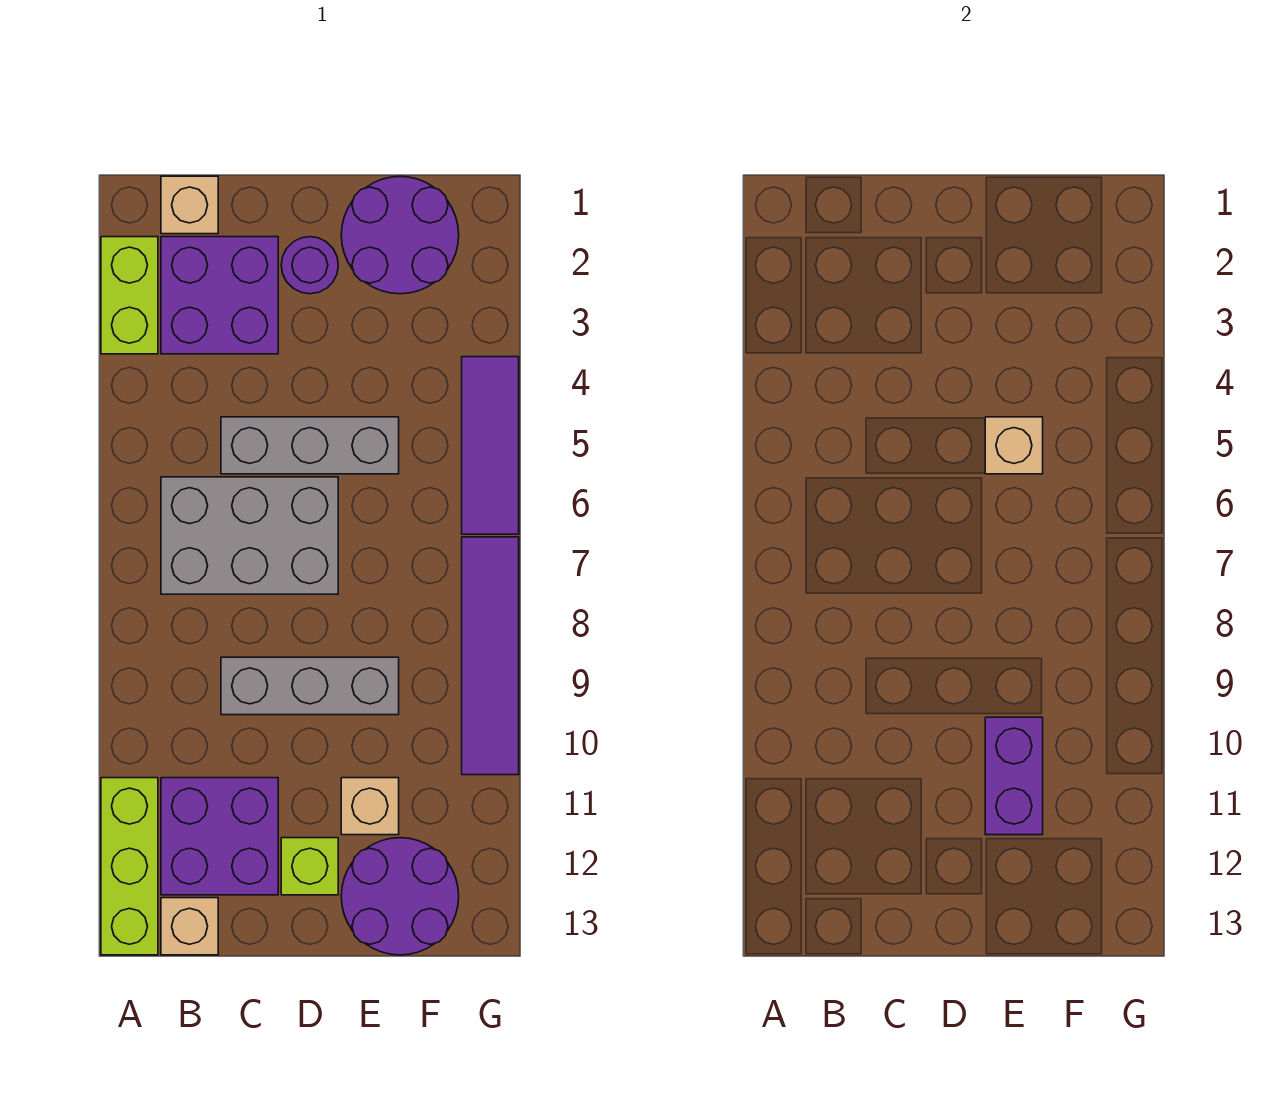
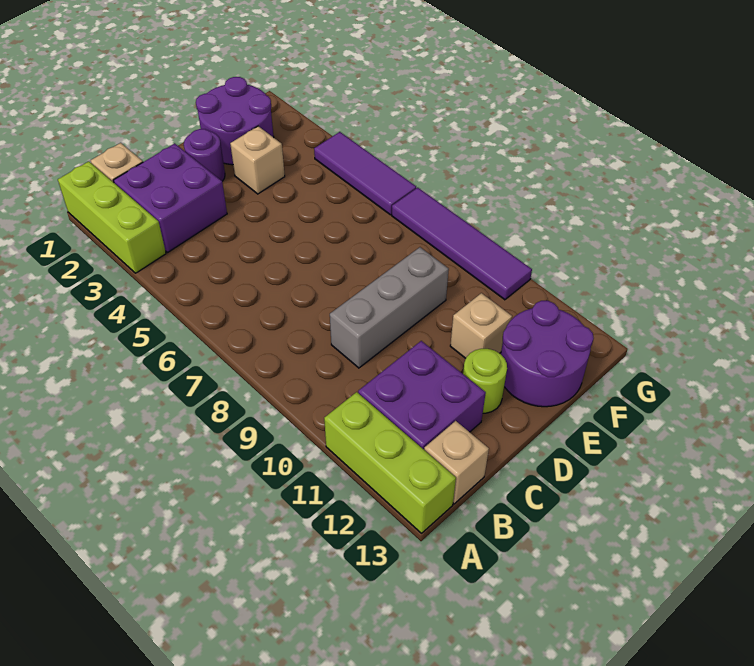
lime brick A2:A3 level 1 -> lime brick A1:A3 level 1
grey brick B6:D7 level 1 -> none
grey brick C5:E5 level 1 -> none
lime brick D12 level 1 -> lime round brick D12 level 1
tan brick E5 level 2 -> tan brick E3 level 1
purple brick E10:E11 level 2 -> none

